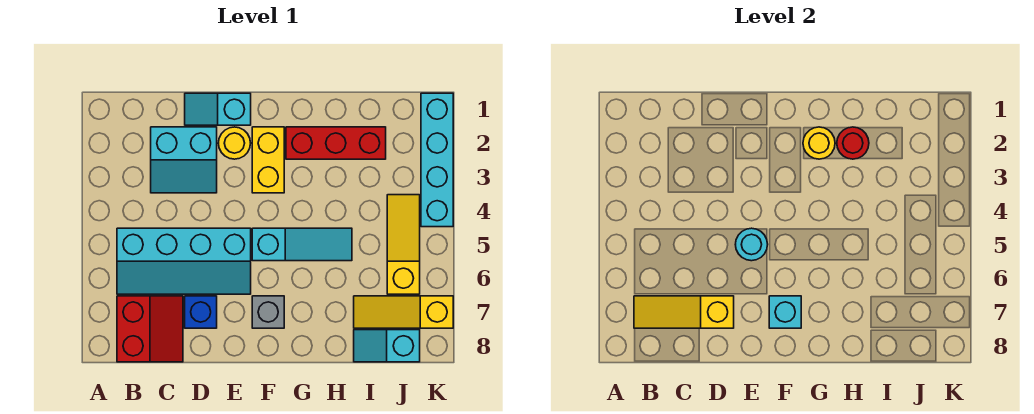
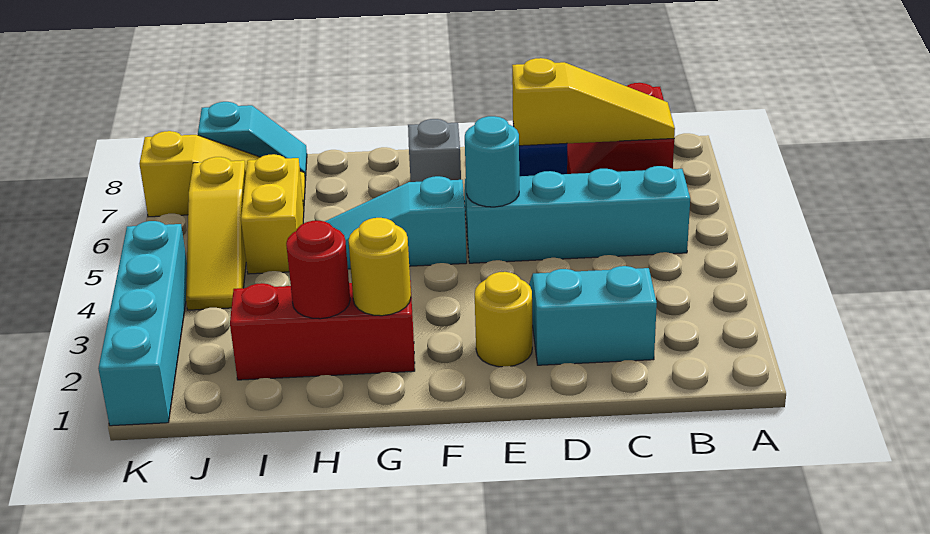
cyan slope D1:E1 level 1 top E -> none
yellow brick F2:F3 level 1 -> yellow brick I5:I6 level 1
cyan brick F7 level 2 -> none

